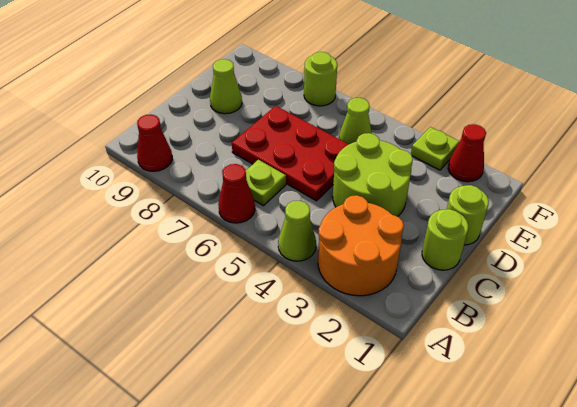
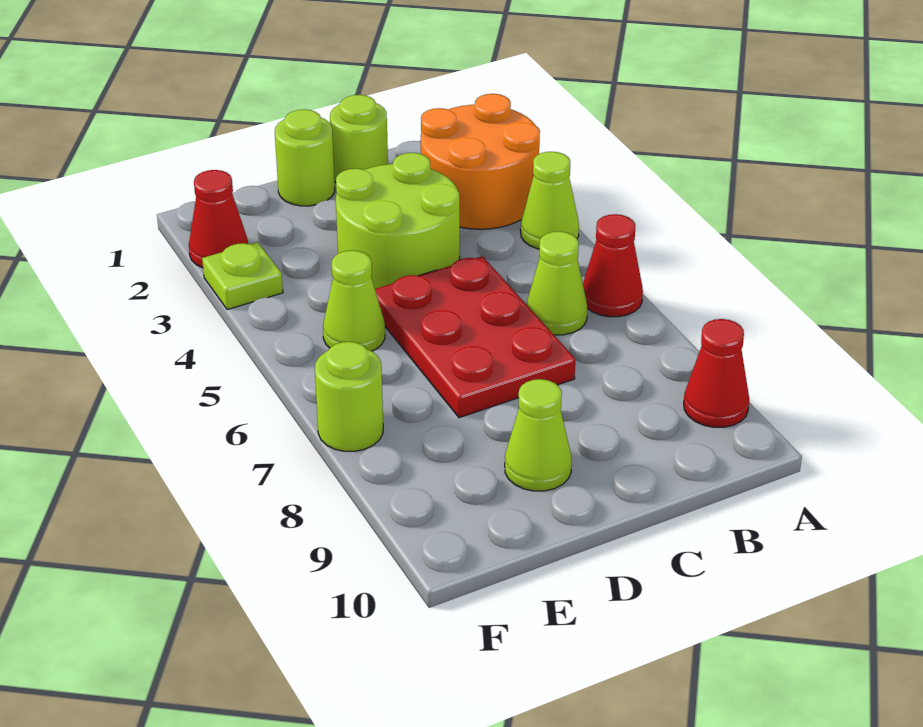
lime plate B6 level 1 -> lime cone B6 level 1

